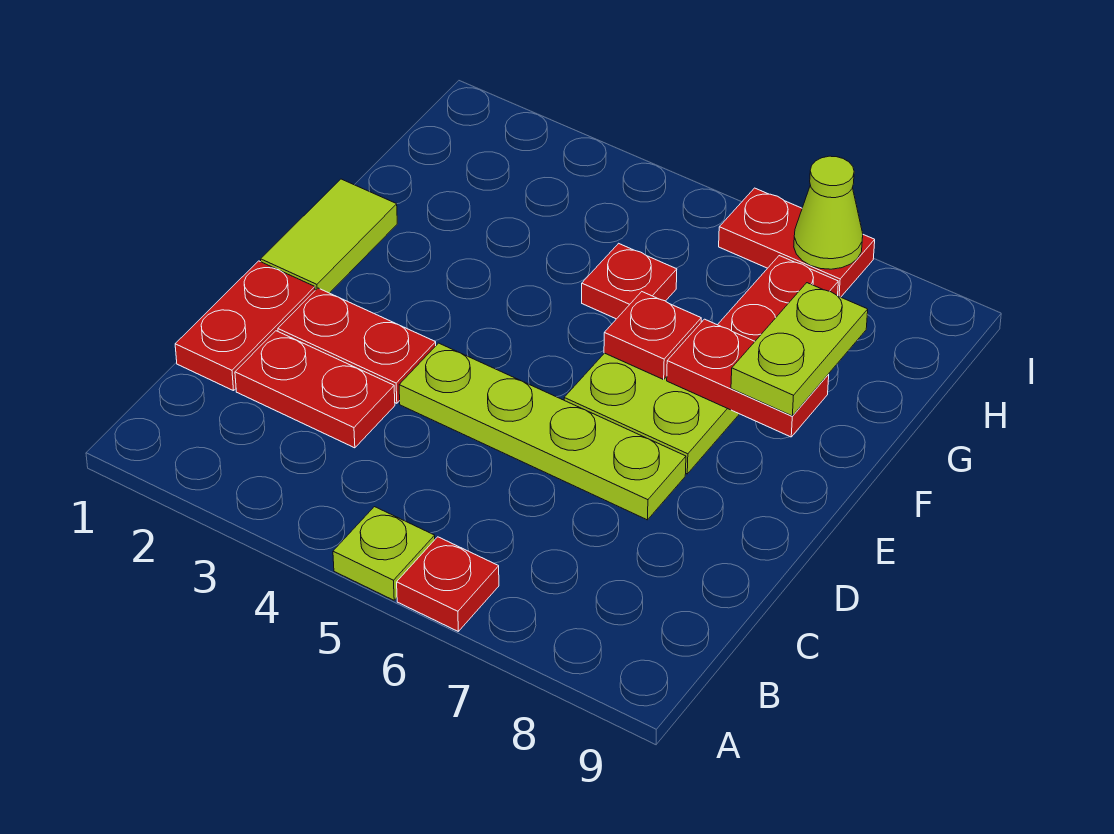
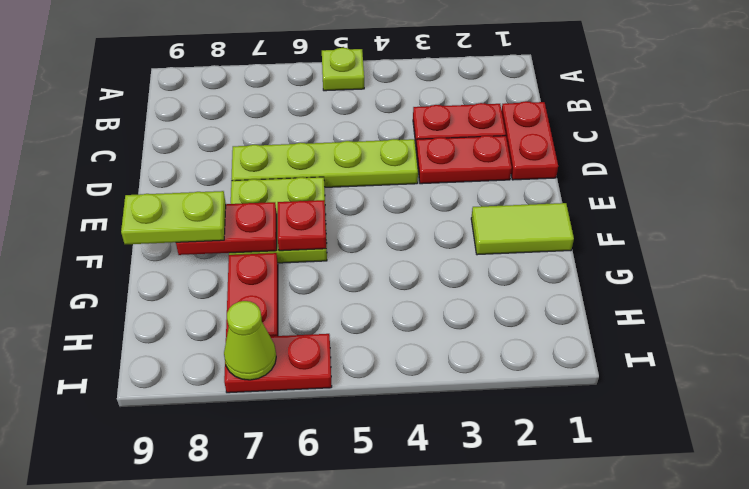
red plate A6 level 1 -> none
lime tile E1:F1 level 1 -> lime tile F1:F2 level 1
lime plate F8:G8 level 3 -> lime plate F8:F9 level 3
red plate G5 level 1 -> none

